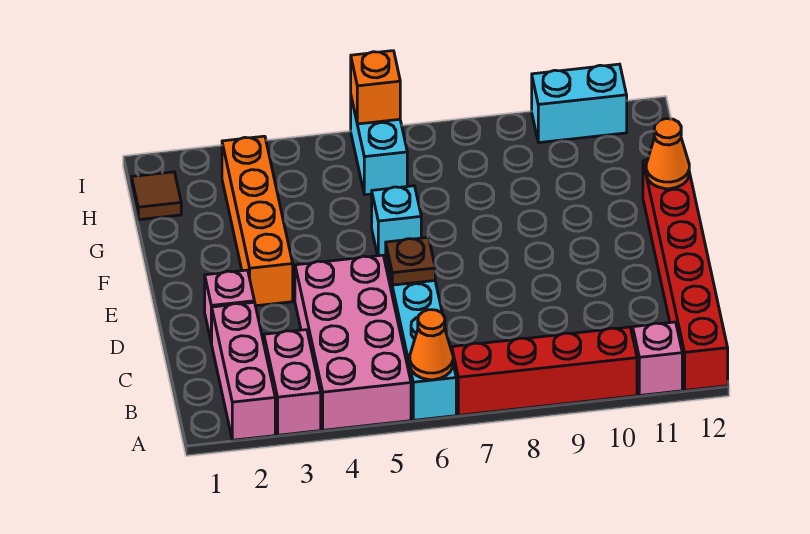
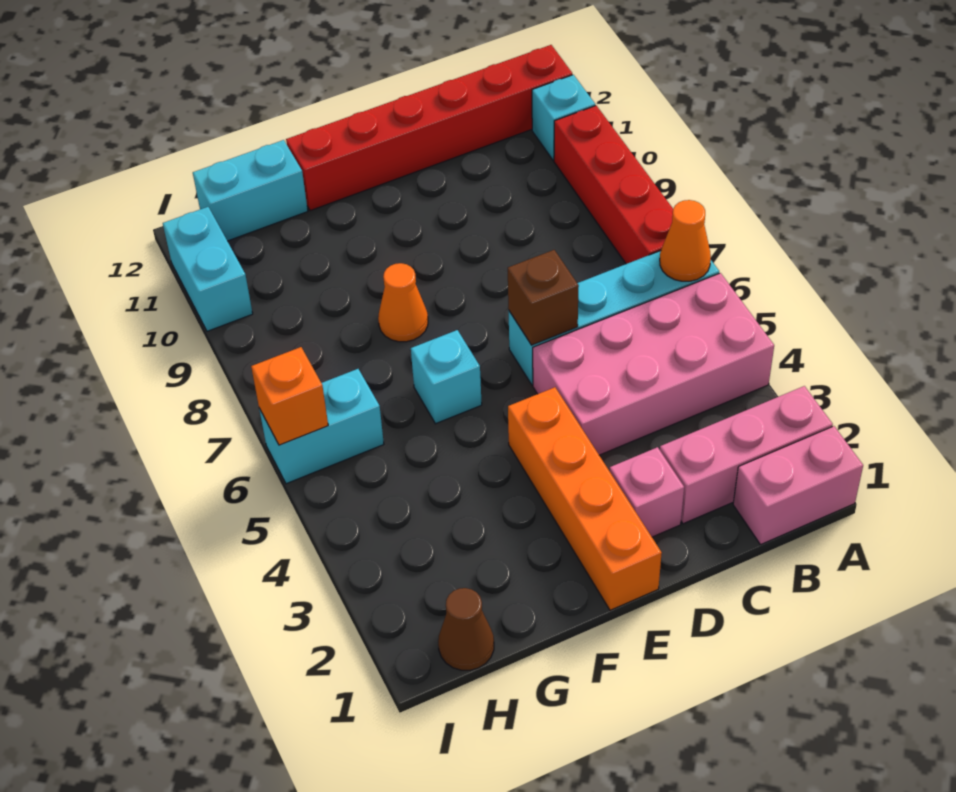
pink brick A3:B3 level 1 -> pink brick A1:B1 level 1
pink brick A11 level 1 -> cyan brick A11 level 1
brown plate D6 level 2 -> brown brick D6 level 2
orange brick E3:H3 level 1 -> orange brick E1:E4 level 1
orange cone F12 level 2 -> orange cone F8 level 1
none -> cyan brick G12:H12 level 1
brown tile H1 level 1 -> brown cone H1 level 1

